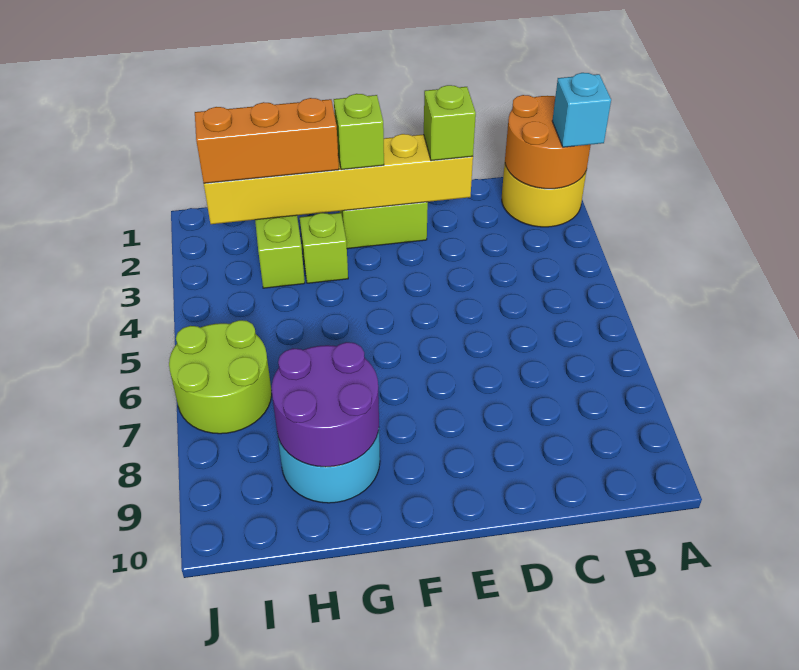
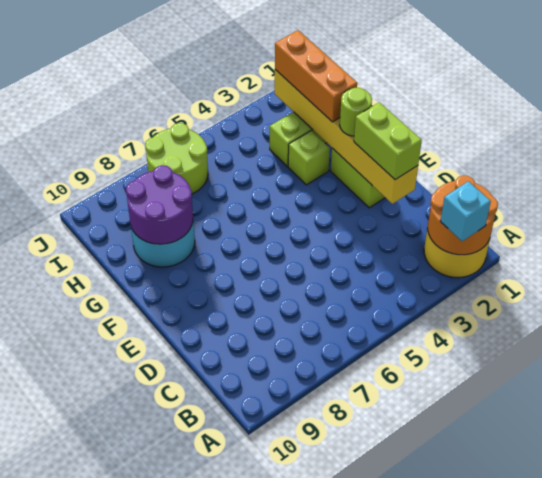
lime brick D2 level 3 -> lime brick D2:E2 level 3
lime brick F2 level 3 -> lime round brick F2 level 3

